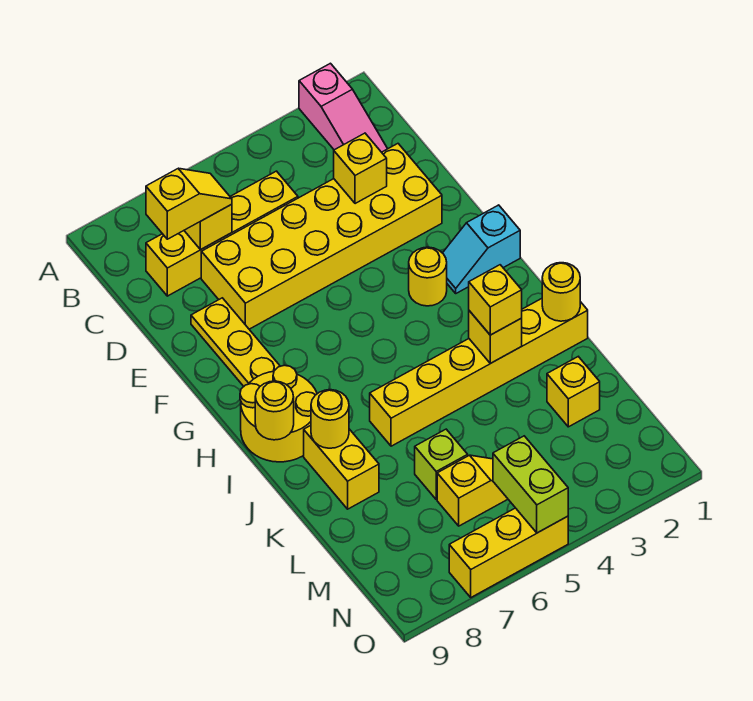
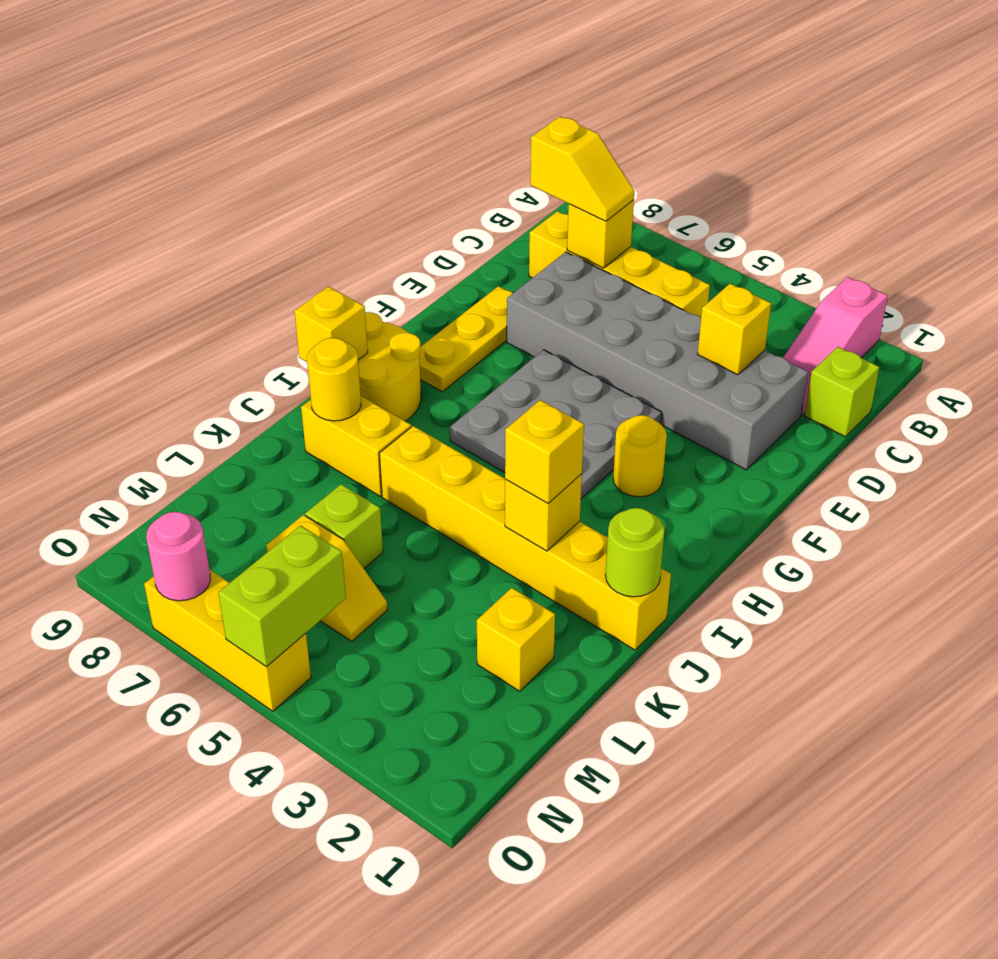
none -> lime brick C1 level 1
yellow brick D2:E7 level 1 -> grey brick D2:E7 level 1
none -> grey plate F4:H6 level 1
cyan slope G1:G2 level 1 top 1 -> none
yellow round brick I9 level 2 -> yellow brick I9 level 2
yellow round brick J1 level 2 -> lime round brick J1 level 2
yellow brick J8:K8 level 1 -> yellow brick J7:J8 level 1
none -> pink round brick O7 level 2

